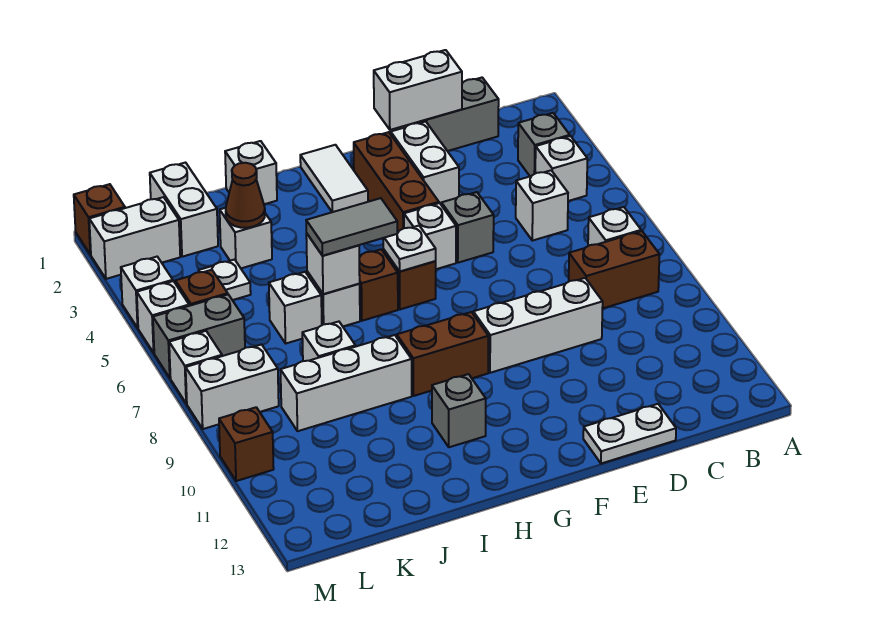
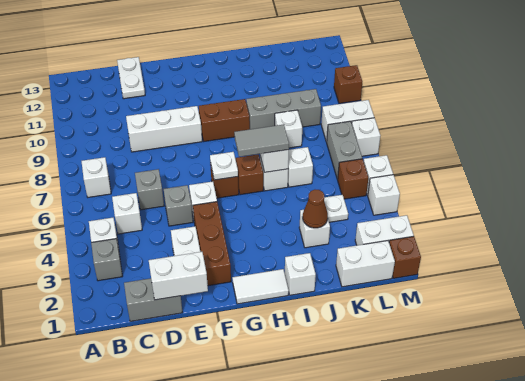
brown brick B8:C8 level 1 -> none
white plate D13:E13 level 1 -> white plate D12:D13 level 1
white tile G1:G2 level 1 -> white tile G1:H1 level 1
grey brick H11 level 1 -> grey brick D6 level 1
white brick I9:K9 level 1 -> grey brick I9:K9 level 1
white brick K1:K2 level 1 -> white brick K1:L1 level 1
grey brick L6:M6 level 1 -> grey brick L6:L7 level 1

